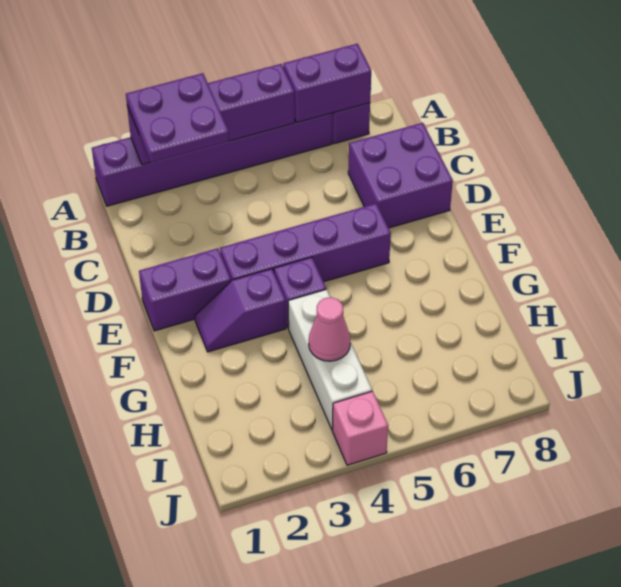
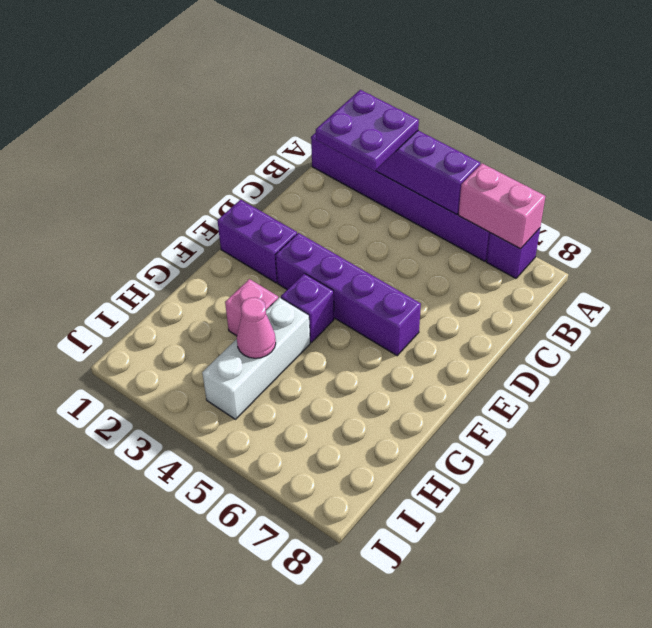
purple brick A6:A7 level 2 -> pink brick A6:A7 level 2
purple brick C7:D8 level 1 -> none
purple slope F2:F3 level 1 top 3 -> none
pink brick J4 level 1 -> pink brick G3 level 1

